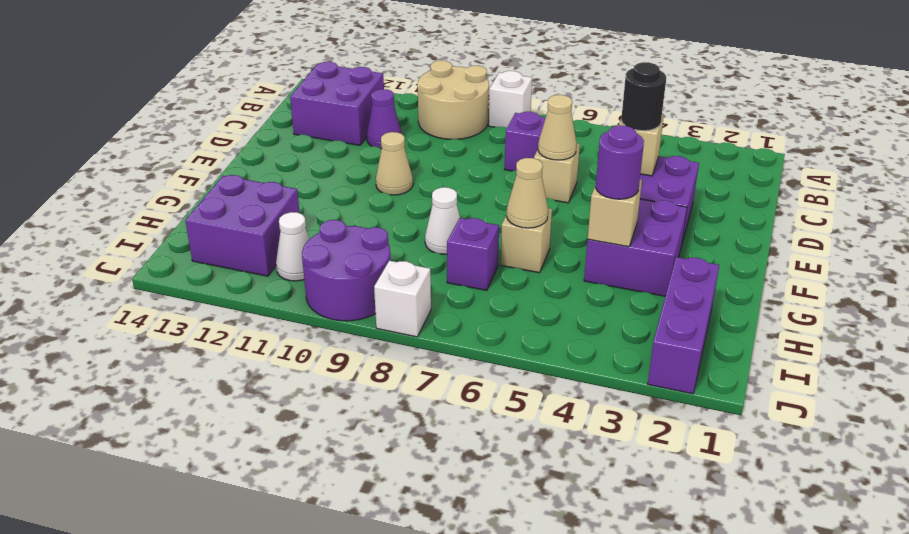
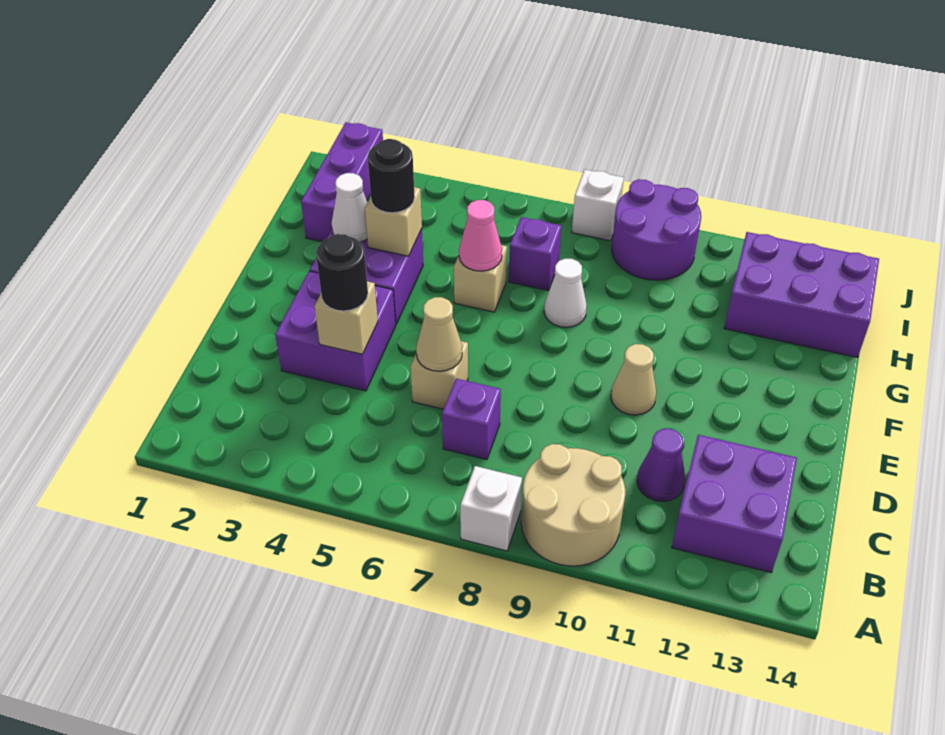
purple round brick G4 level 3 -> black round brick G4 level 3
tan cone G6 level 2 -> pink cone G6 level 2
purple brick H12:I13 level 1 -> purple brick H12:I14 level 1
white cone I11 level 1 -> white cone G3 level 2

